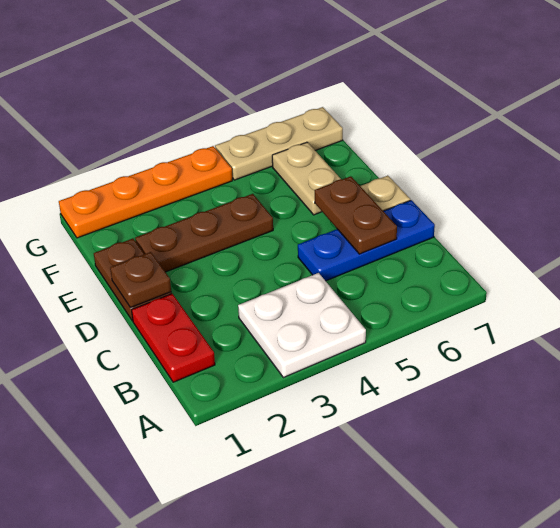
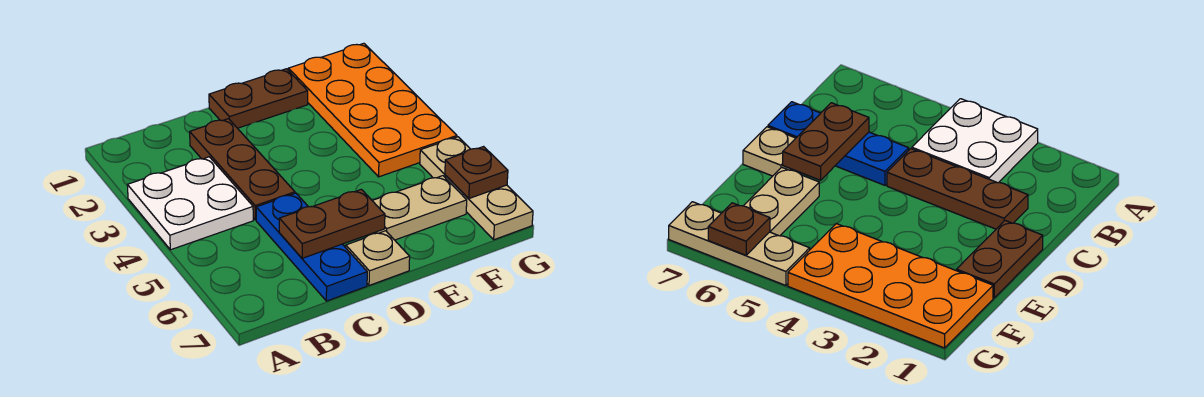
red plate B1:C1 level 1 -> none
brown plate D1 level 2 -> brown plate G6 level 2
brown plate E2:E4 level 1 -> brown plate C2:C4 level 1
orange plate G1:G4 level 1 -> orange plate F1:G4 level 1

